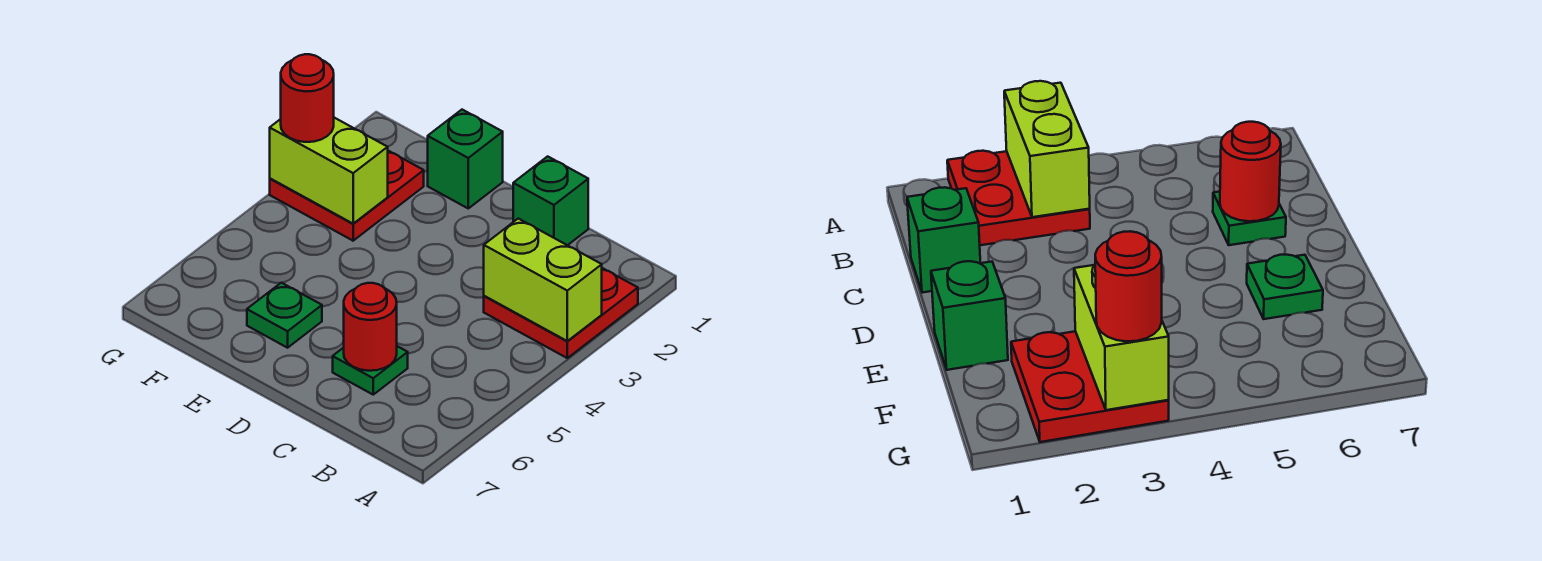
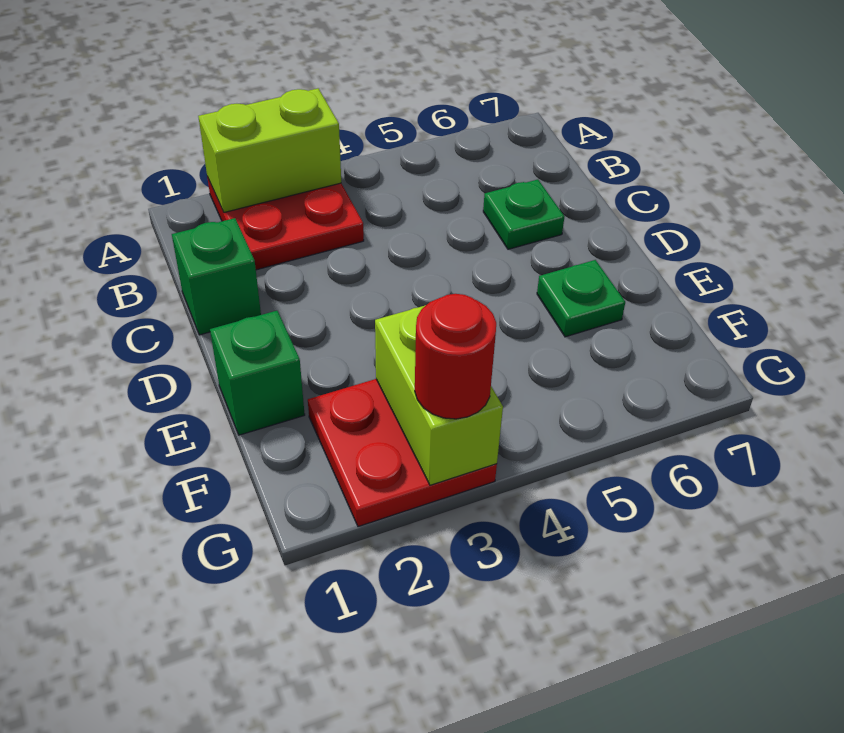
lime brick A3:B3 level 2 -> lime brick A2:A3 level 2
red round brick C6 level 2 -> none

